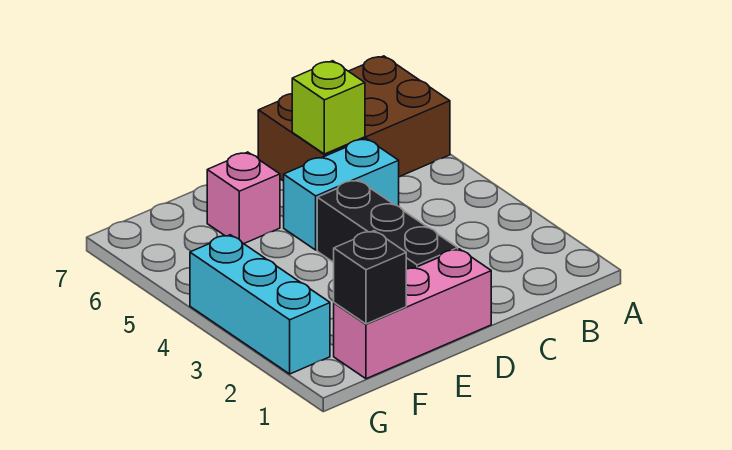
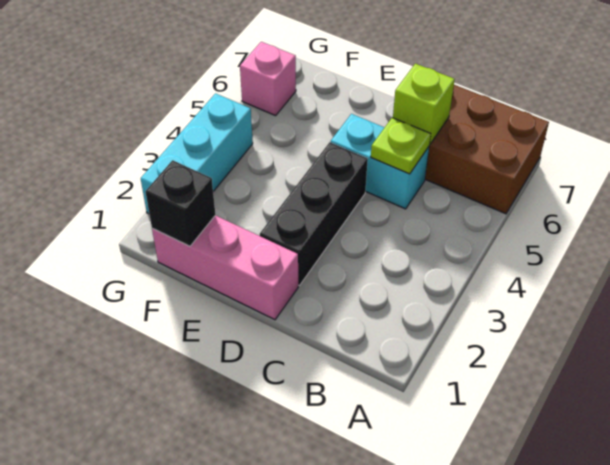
none -> lime plate C5 level 2
pink brick E6 level 1 -> pink brick G6 level 1

